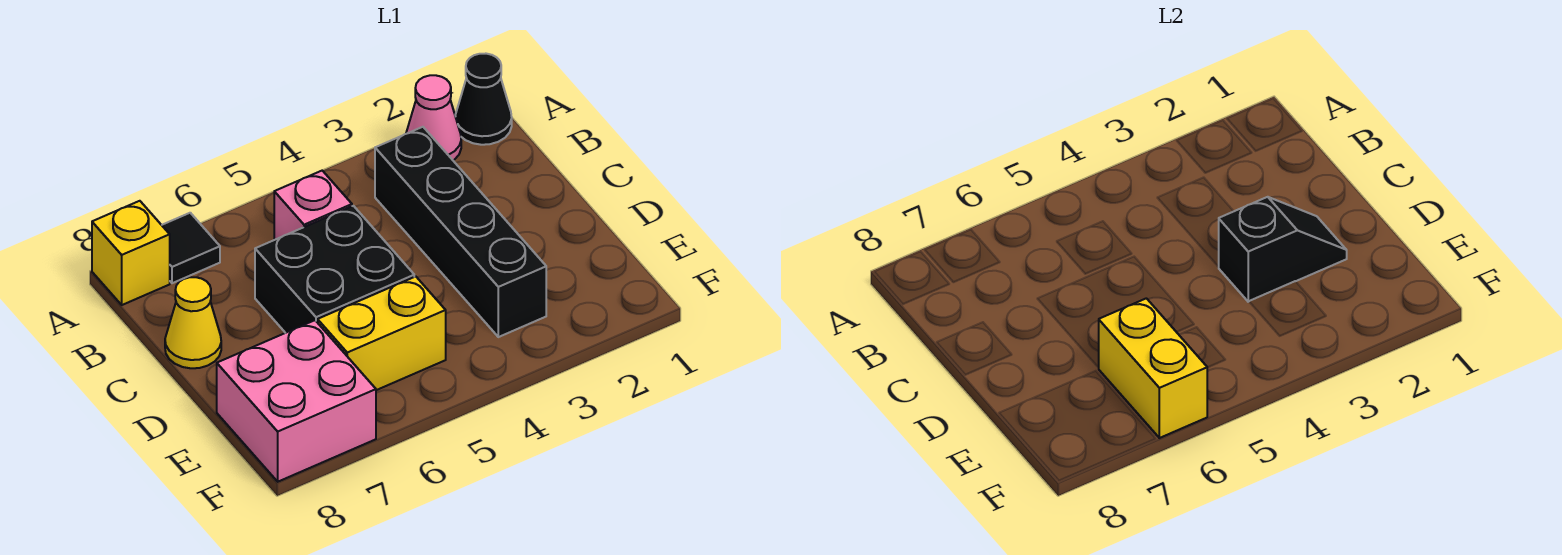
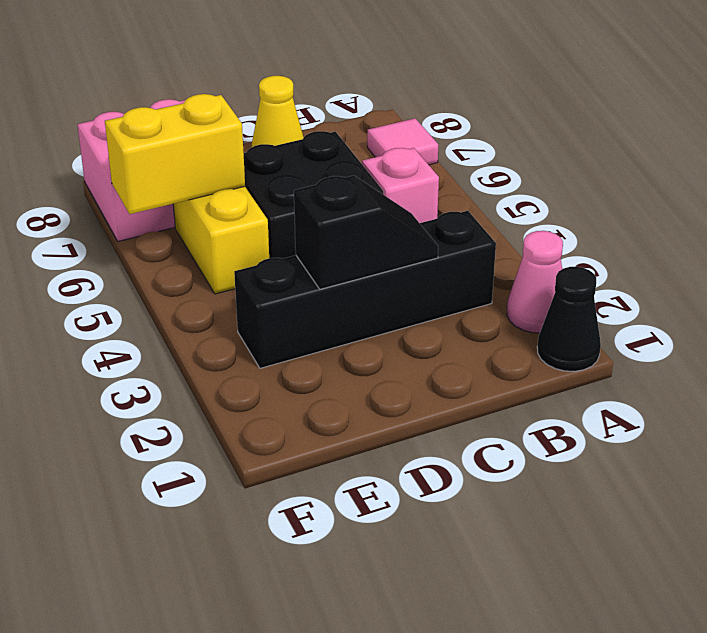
black tile A7 level 1 -> pink tile A7 level 1
yellow brick A8 level 1 -> none
black slope D2:D3 level 2 top 3 -> black slope C3:D3 level 2 top D

